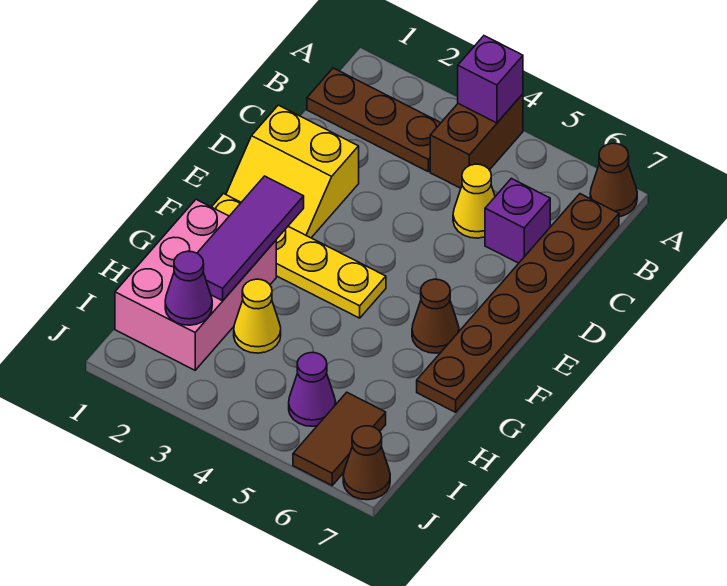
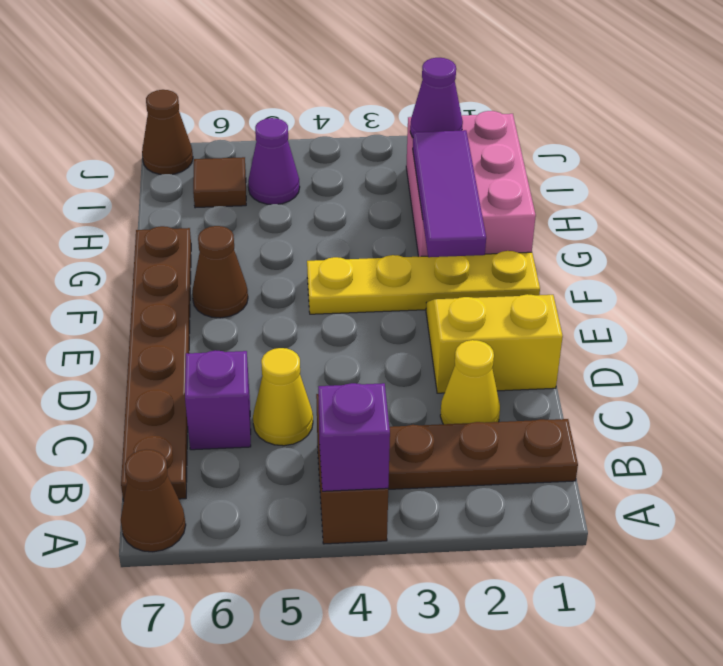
yellow cone H3 level 1 -> yellow cone C2 level 1
brown tile I6:J6 level 1 -> brown tile I6 level 1

